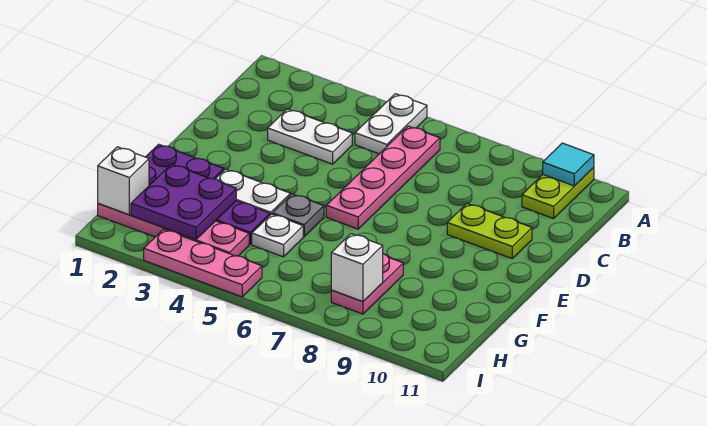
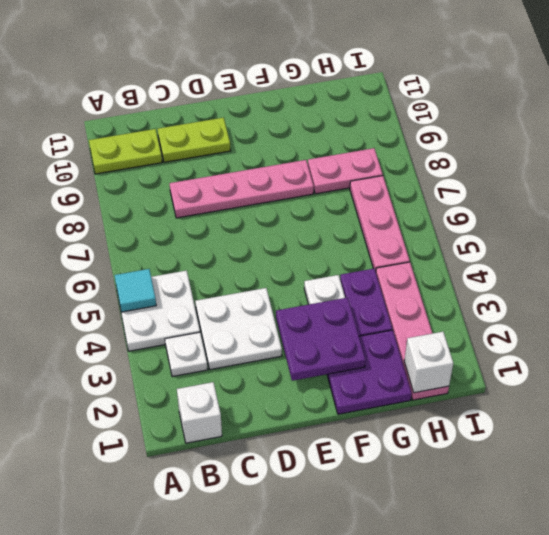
white plate A5:B5 level 1 -> white plate A4:B5 level 1
cyan tile A10 level 2 -> cyan tile A5 level 2
pink plate B6:E6 level 1 -> pink plate C8:F8 level 1
white plate C3:C4 level 1 -> white plate C3:D4 level 1
lime plate D9:D10 level 1 -> lime plate C10:D10 level 1
grey plate F5 level 1 -> none
purple plate G2:H3 level 2 -> purple plate E2:F3 level 2
white plate G5 level 1 -> white plate B3 level 1
white brick H8 level 2 -> white brick B1 level 1
pink plate I3:I5 level 1 -> pink plate H5:H7 level 1

